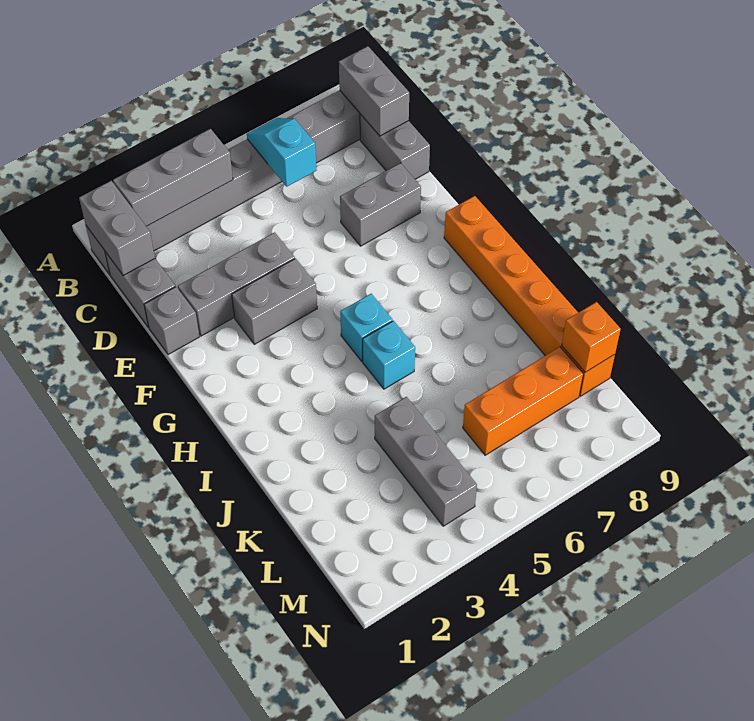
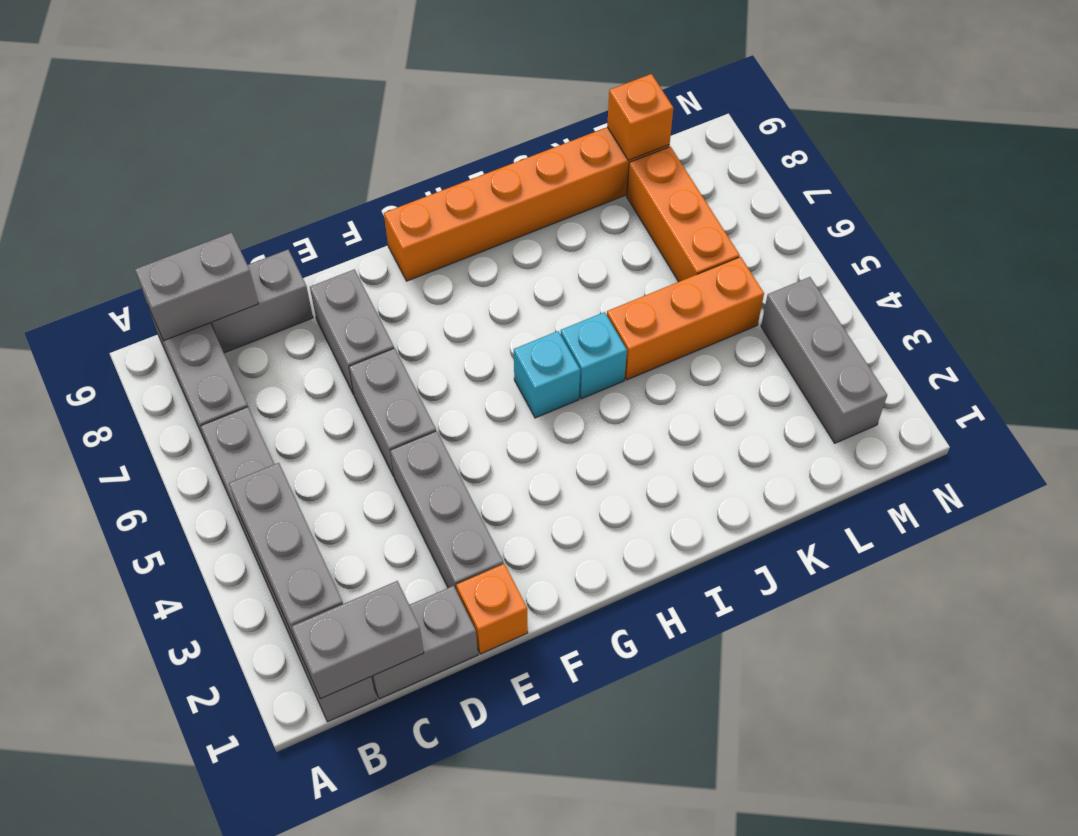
cyan slope B6:C6 level 2 top C -> none
grey brick E1 level 1 -> orange brick E1 level 1
grey brick F3:F4 level 1 -> grey brick E5:E6 level 1
none -> orange brick J5:L5 level 1
grey brick K4:M4 level 1 -> grey brick M2:M4 level 1

